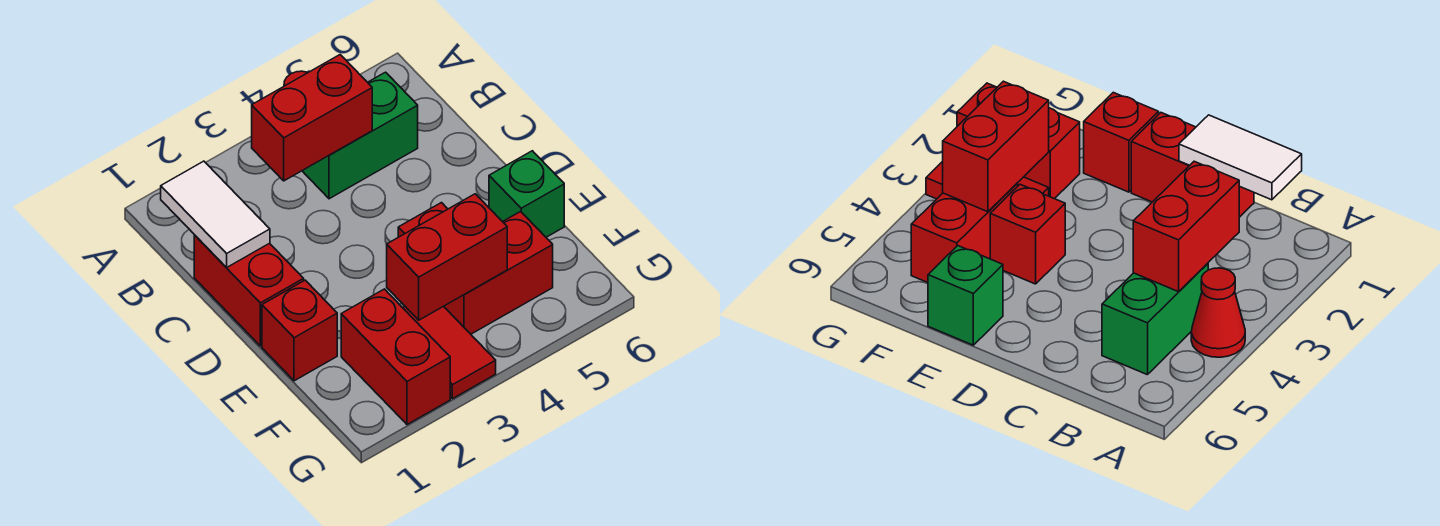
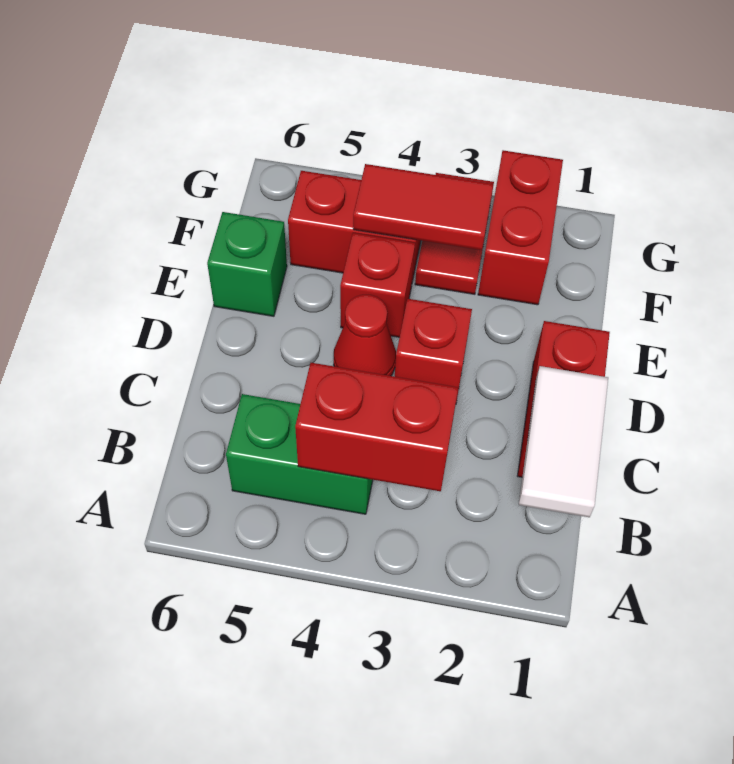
red cone A4 level 1 -> red cone D4 level 1
red brick E1 level 1 -> red brick D3 level 1
red brick F3:F4 level 2 -> red tile F3:F4 level 2

